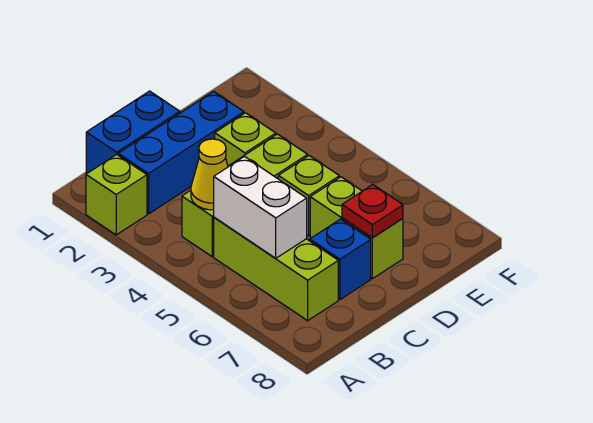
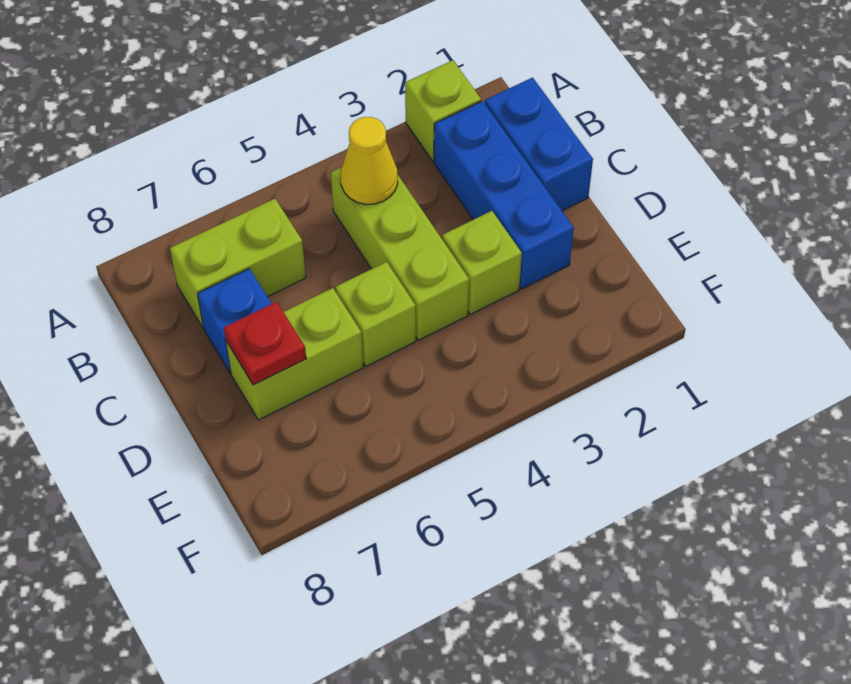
lime brick B5:B7 level 1 -> lime brick B6:B7 level 1
white brick B5:B6 level 2 -> none

